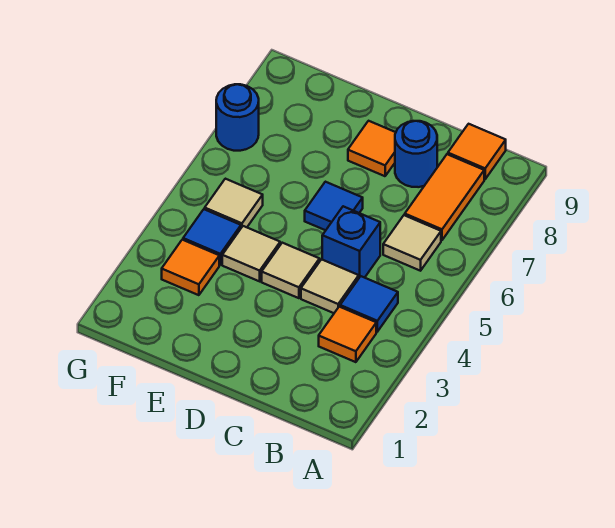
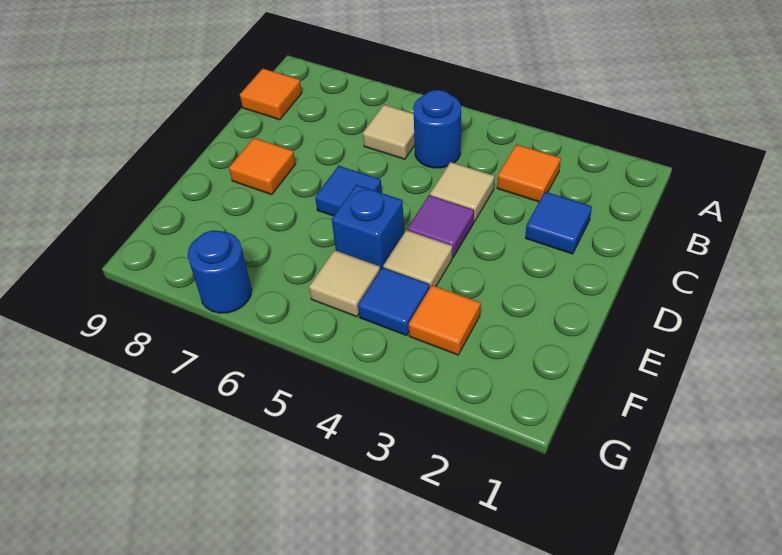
blue tile B4 level 1 -> blue tile C2 level 1
orange tile B7:B8 level 1 -> none
blue brick C5 level 1 -> blue brick E5 level 1
blue round brick C8 level 1 -> blue round brick B5 level 1
tan tile D4 level 1 -> purple tile D4 level 1

